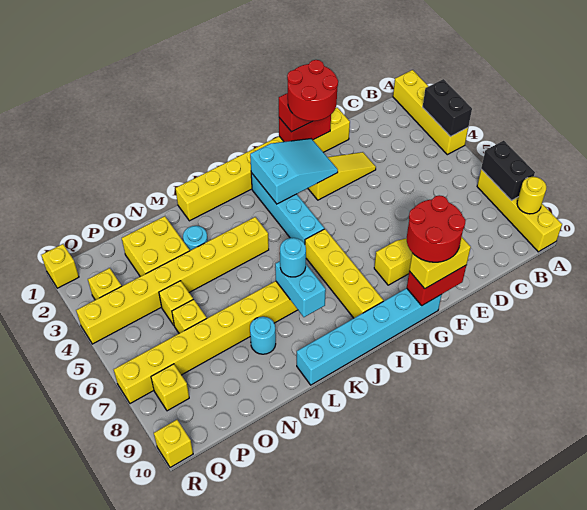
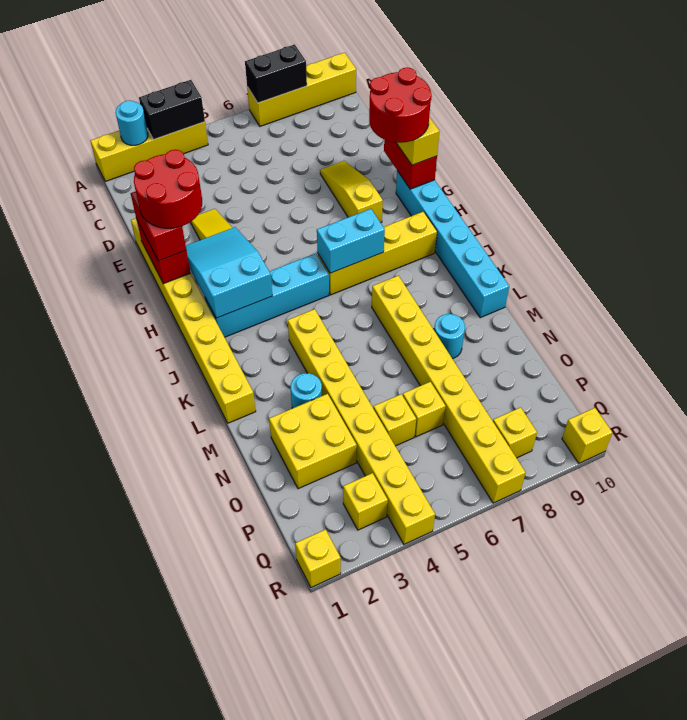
yellow round brick A9 level 2 -> none
cyan brick K7:K8 level 2 -> cyan brick I6:I7 level 2
cyan round brick K7 level 3 -> cyan round brick A2 level 2

